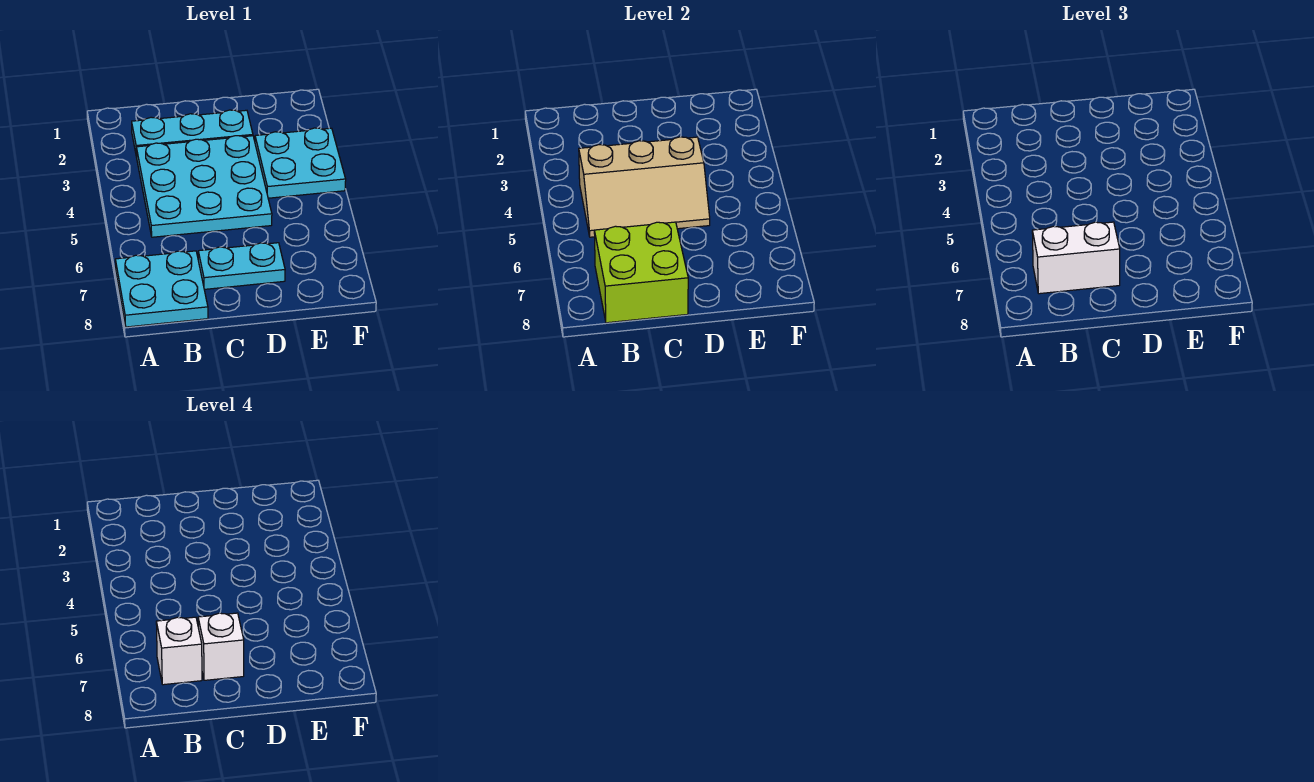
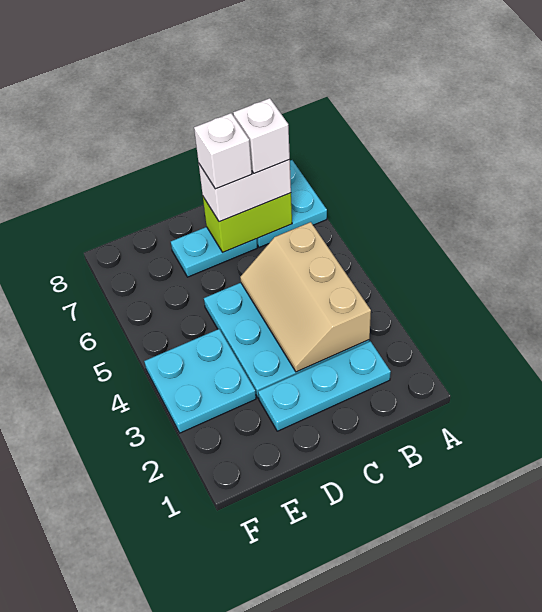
tan slope B4:D5 level 2 top 4 -> tan slope B3:C5 level 2 top B
lime brick B7:C8 level 2 -> lime brick B7:C7 level 2

